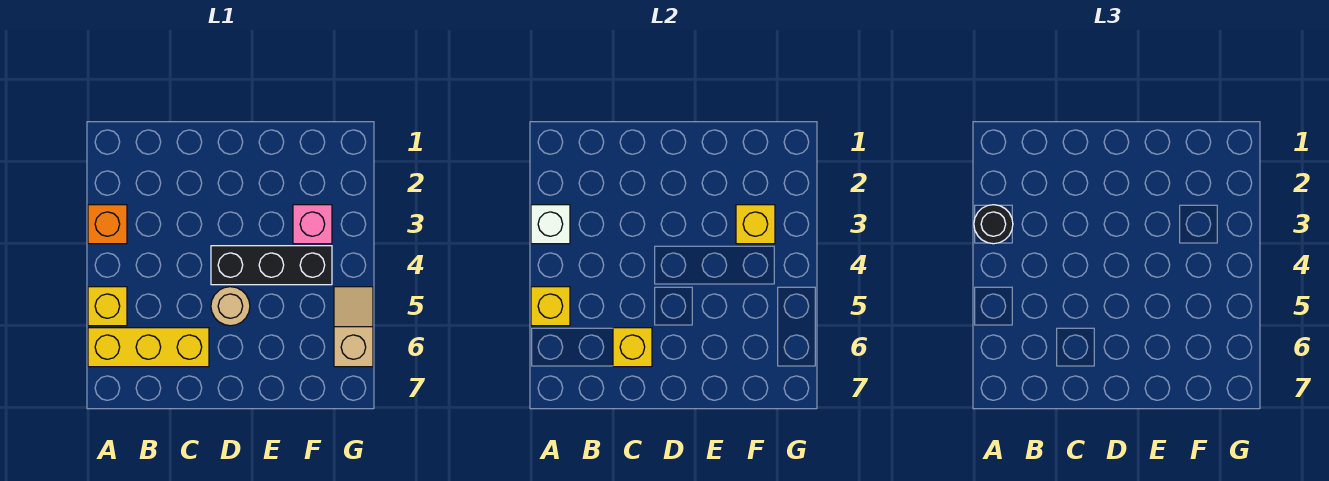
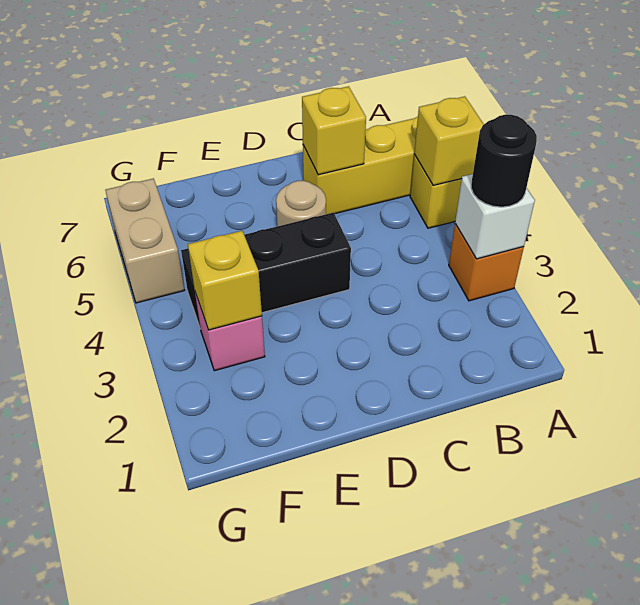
tan slope G5:G6 level 1 top 6 -> tan brick G5:G6 level 1

